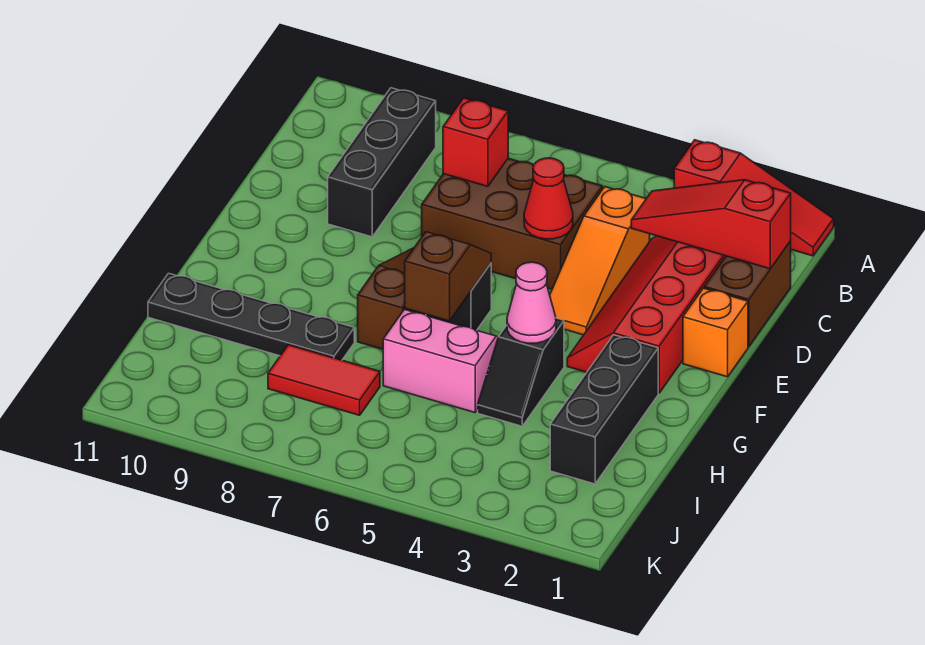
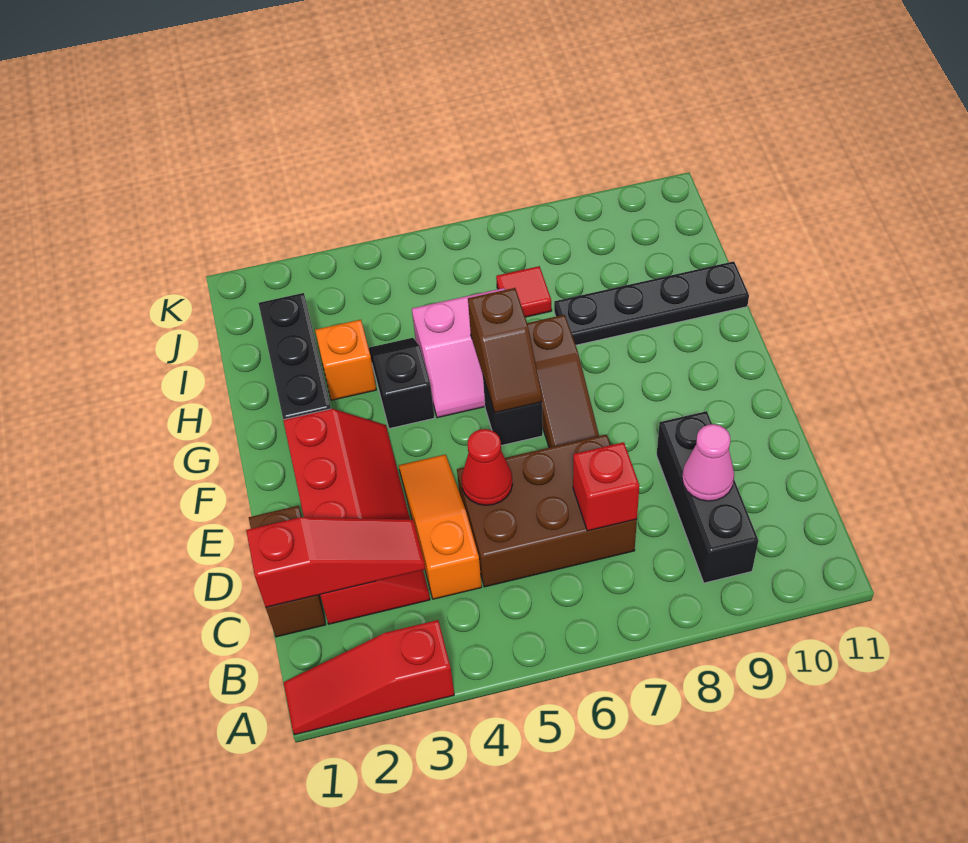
orange brick E1 level 1 -> orange brick H3 level 1
pink cone G4 level 2 -> pink cone C9 level 2
red tile I7:I8 level 1 -> red tile I7 level 1

